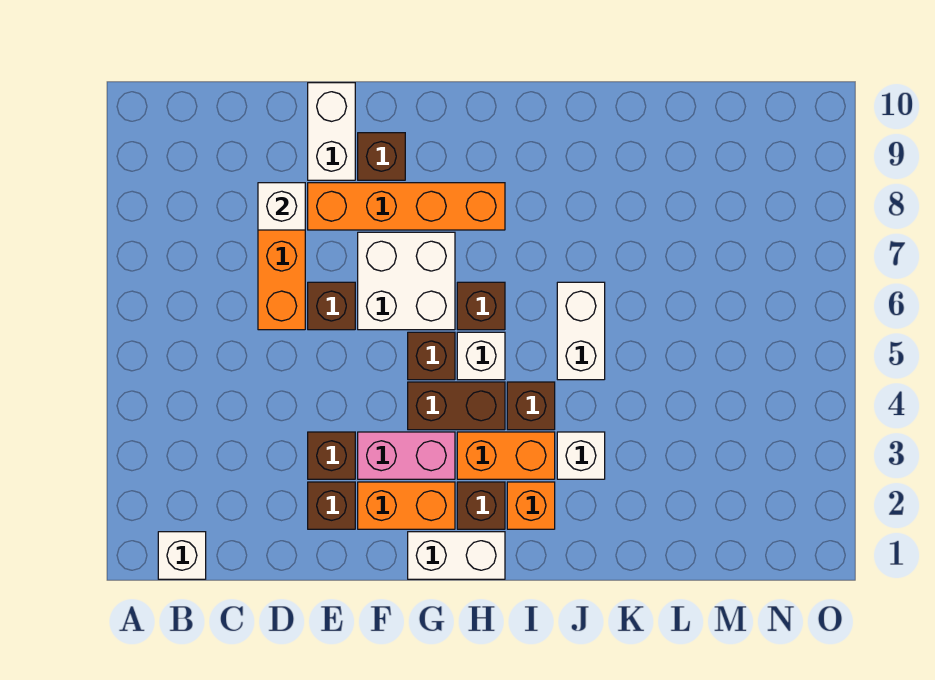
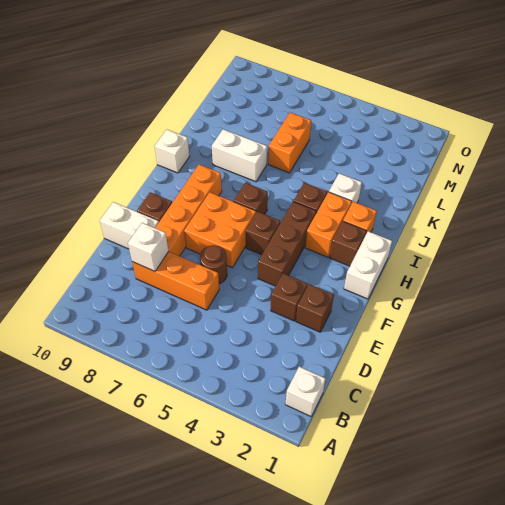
brown brick E6 level 1 -> brown round brick E6 level 1
orange brick F2:G2 level 1 -> orange brick K6:L6 level 1
pink brick F3:G3 level 1 -> none
white brick F6:G7 level 1 -> orange brick F6:G7 level 1
brown brick G4:H4 level 1 -> brown brick F4:H4 level 1
white brick H5 level 1 -> white brick I10 level 1
white brick J5:J6 level 1 -> white brick J7:J8 level 1

